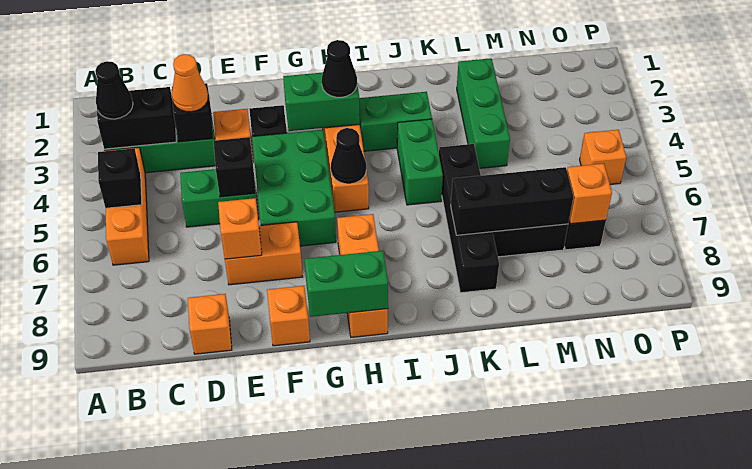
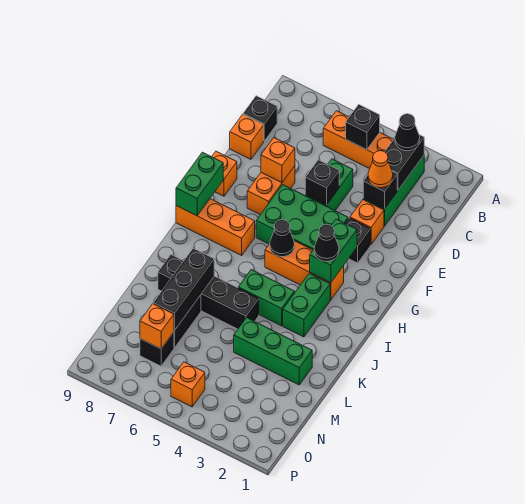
none -> black brick C9 level 1

